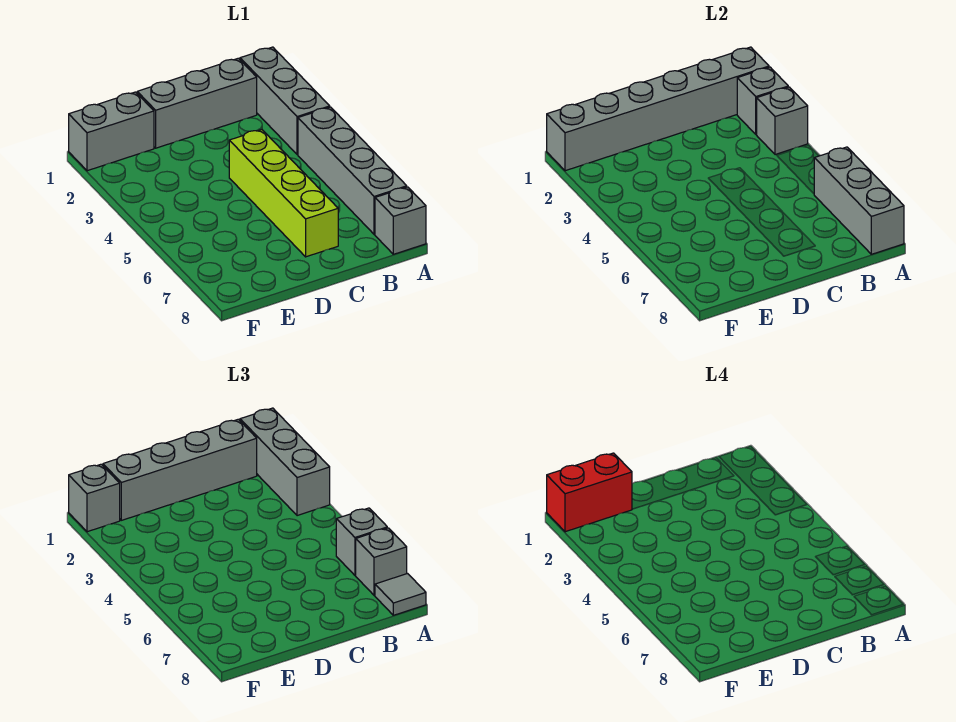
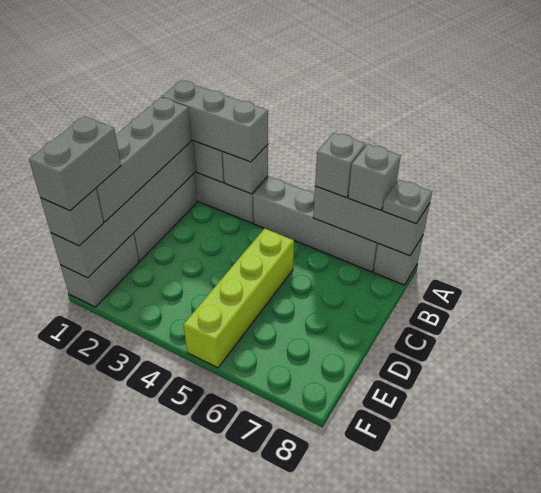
grey tile A8 level 3 -> grey plate A8 level 3
lime brick C4:C7 level 1 -> lime brick C5:F5 level 1
red brick E1:F1 level 4 -> grey brick E1:F1 level 4

